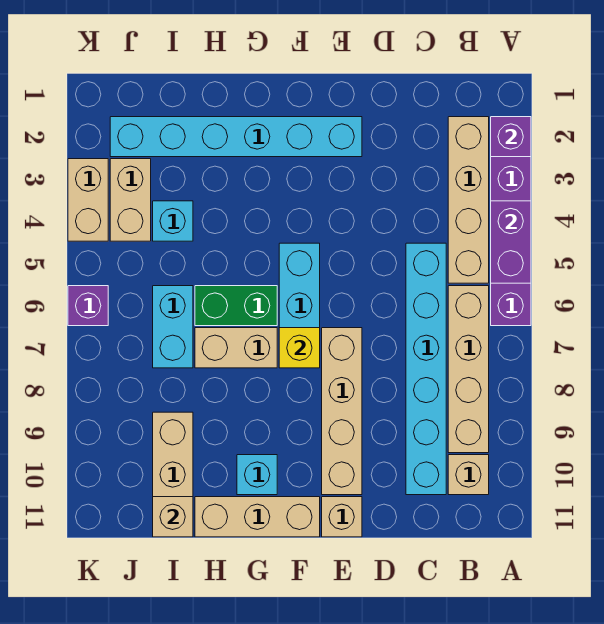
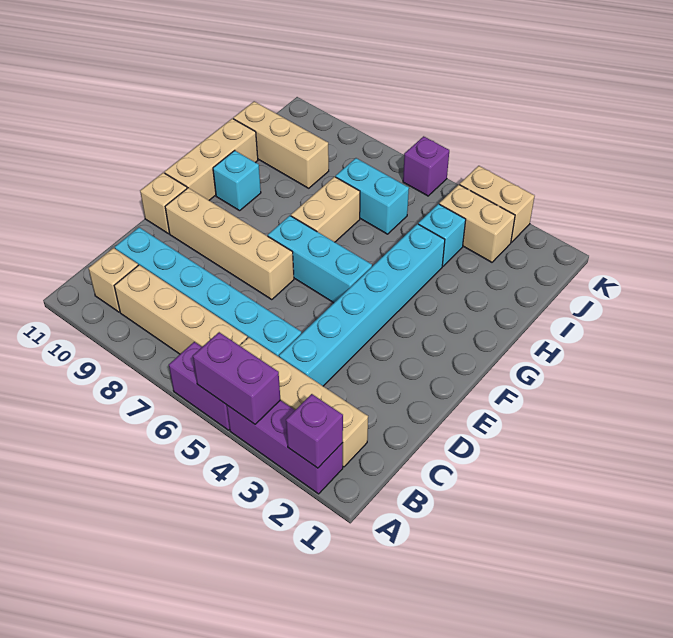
cyan brick E2:J2 level 1 -> cyan brick C4:H4 level 1
yellow brick F7 level 2 -> none
green brick G6:H6 level 1 -> none
tan brick I11 level 2 -> none

